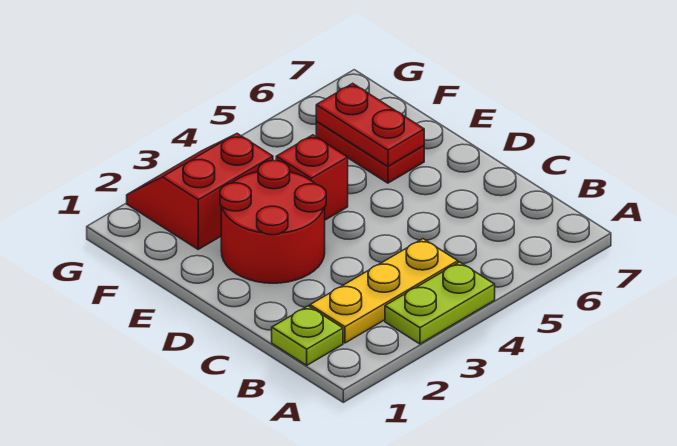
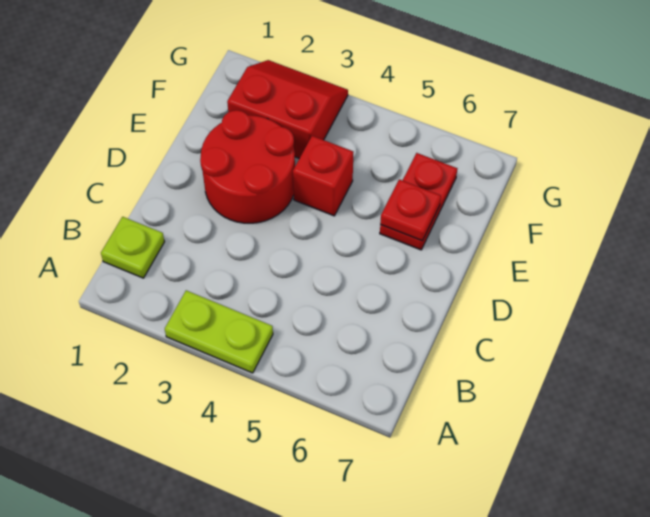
yellow plate B2:B4 level 1 -> none
red plate E6:F6 level 2 -> red plate E6 level 2

